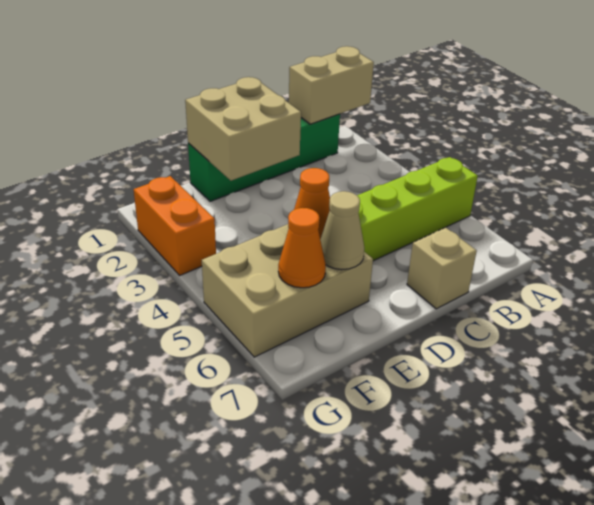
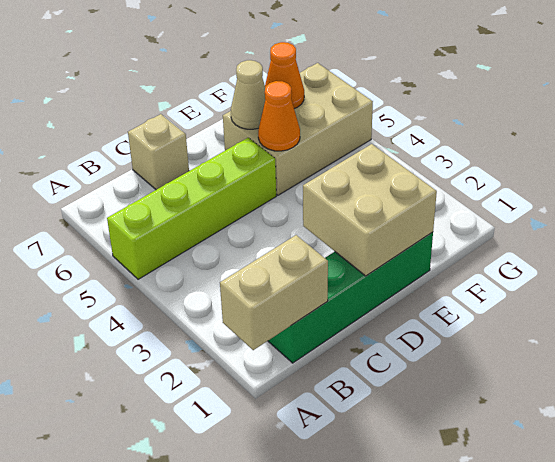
orange brick G2:G3 level 1 -> none

